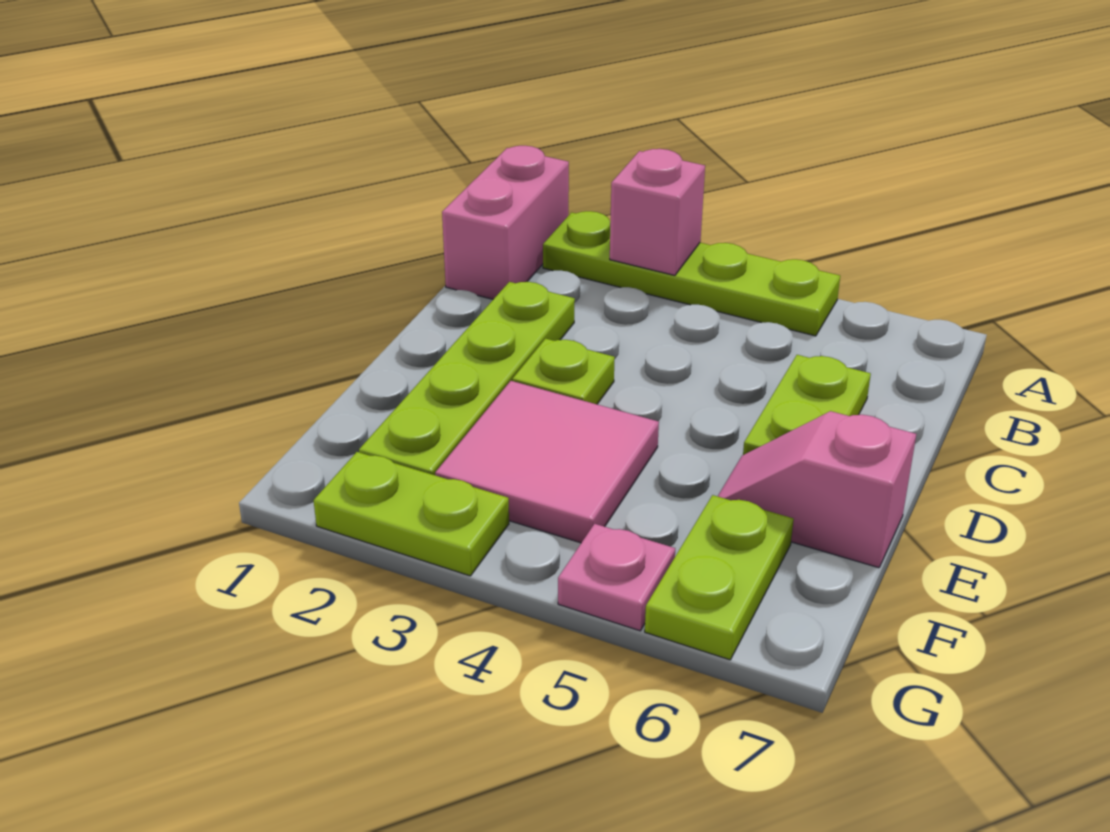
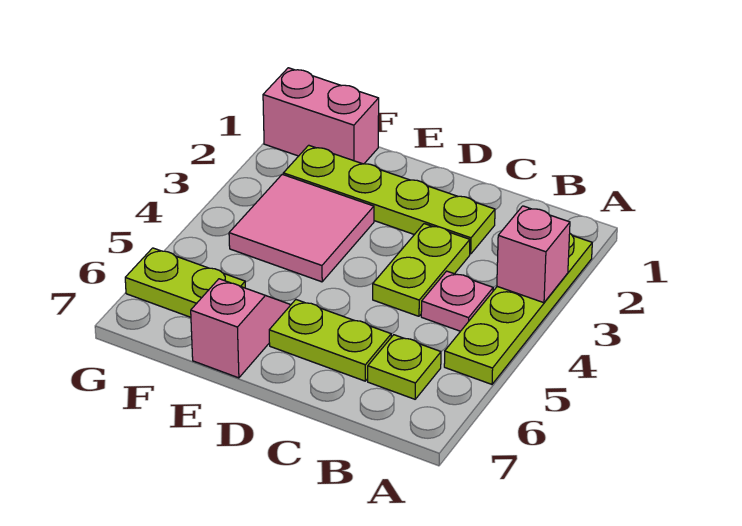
pink brick A1:B1 level 1 -> pink brick F1:G1 level 1
lime plate D3 level 1 -> lime plate B6 level 1
lime plate G2:G3 level 1 -> lime plate C3:C4 level 1
pink plate G5 level 1 -> pink plate B4 level 1

